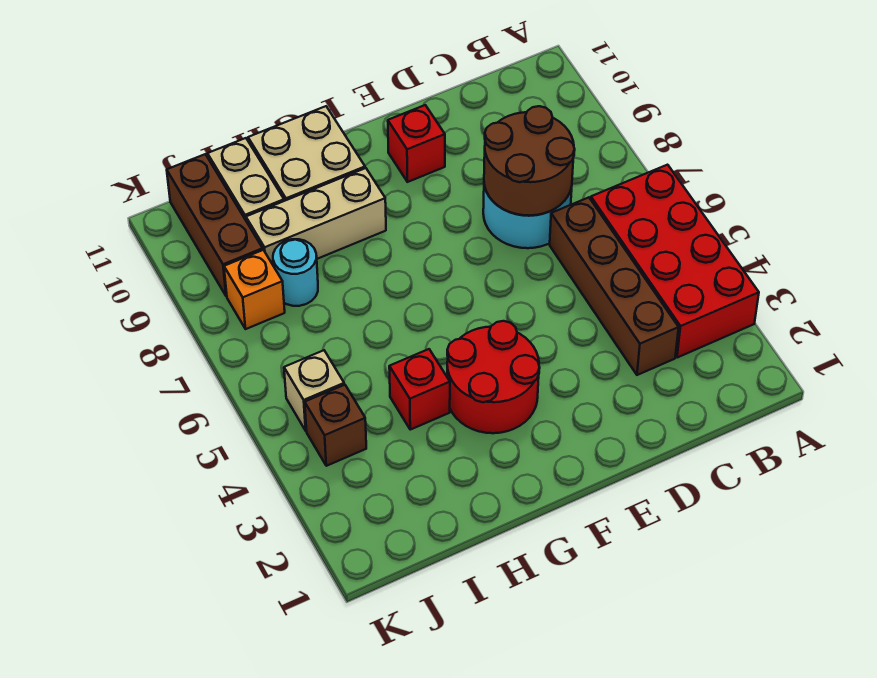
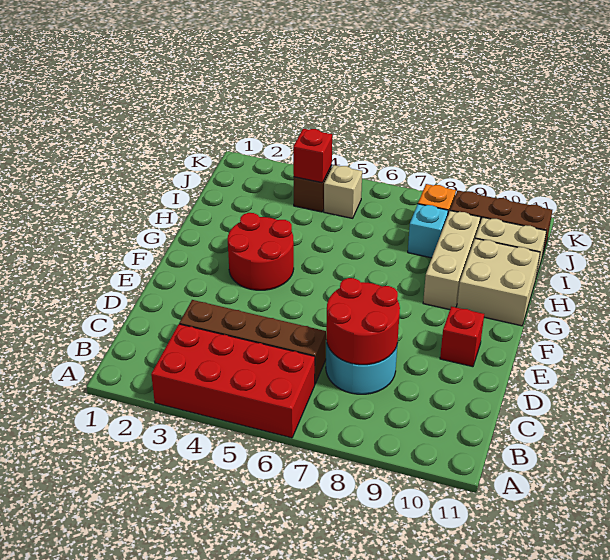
brown round brick C7:D8 level 2 -> red round brick C7:D8 level 2
red brick H4 level 1 -> red brick J4 level 2
cyan round brick I8 level 1 -> cyan brick I8 level 1

